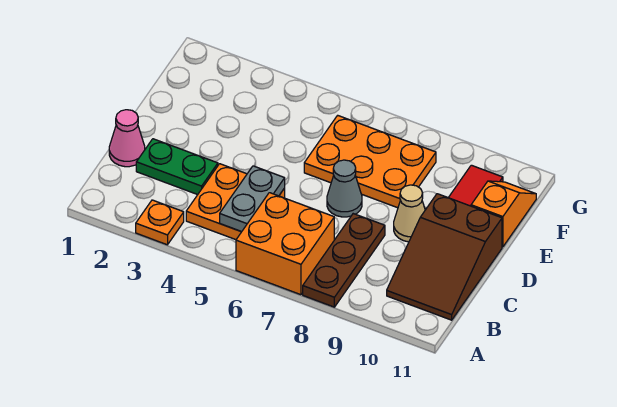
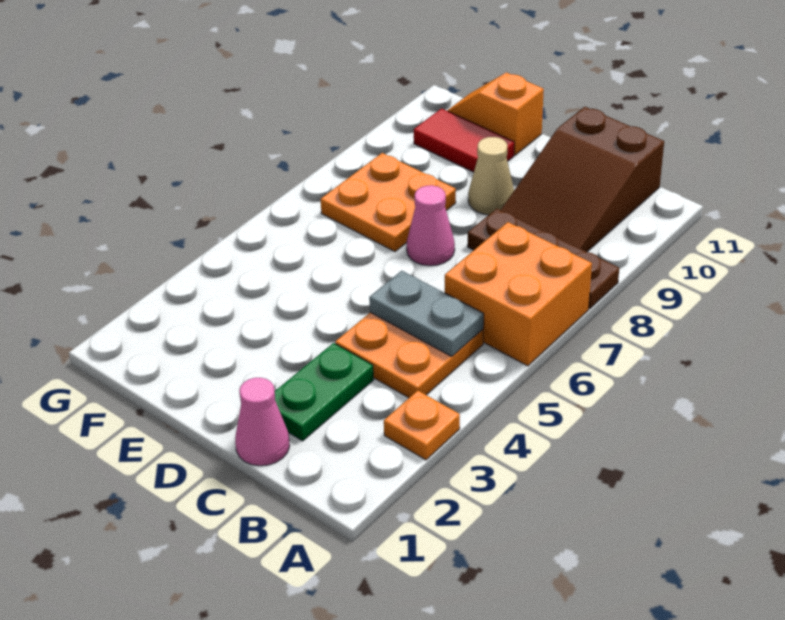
brown slope B10:D11 level 1 top D -> brown slope B9:C11 level 1 top 11
grey cone D7 level 1 -> pink cone D7 level 1
orange plate E6:F8 level 1 -> orange plate E7:F8 level 1

